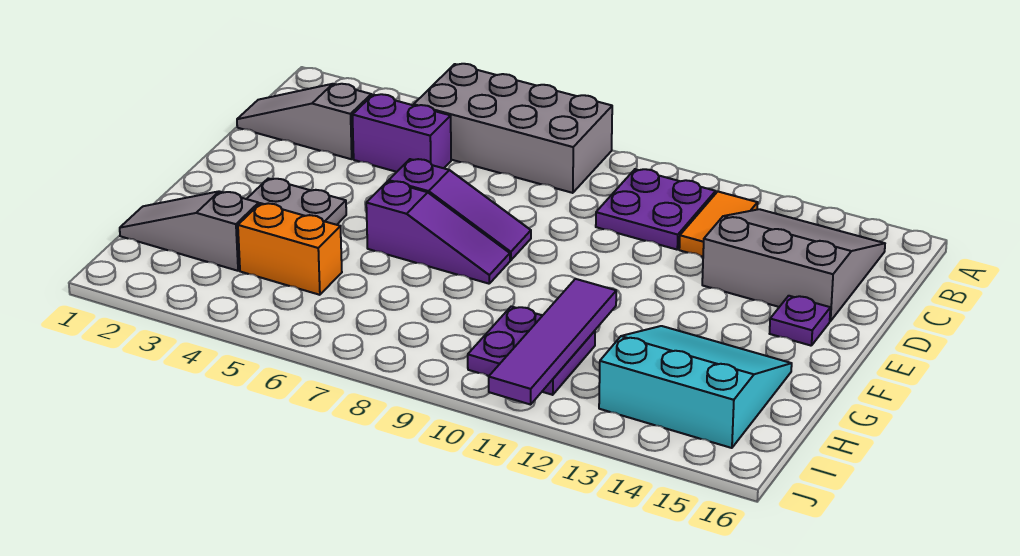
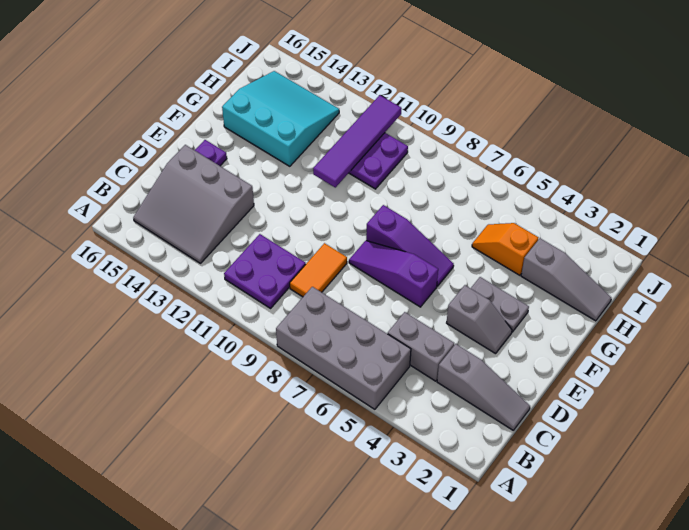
orange tile B12:C12 level 1 -> orange tile C9:D9 level 1
purple brick C4:C5 level 1 -> grey brick C4:C5 level 1
none -> grey slope E3:E4 level 1 top 4
purple slope F6:F8 level 1 top 6 -> purple slope F6:F8 level 1 top 8
cyan slope G13:I15 level 1 top I -> cyan slope G13:I15 level 1 top G
orange brick H4:H5 level 1 -> orange slope H4:H5 level 1 top 4

